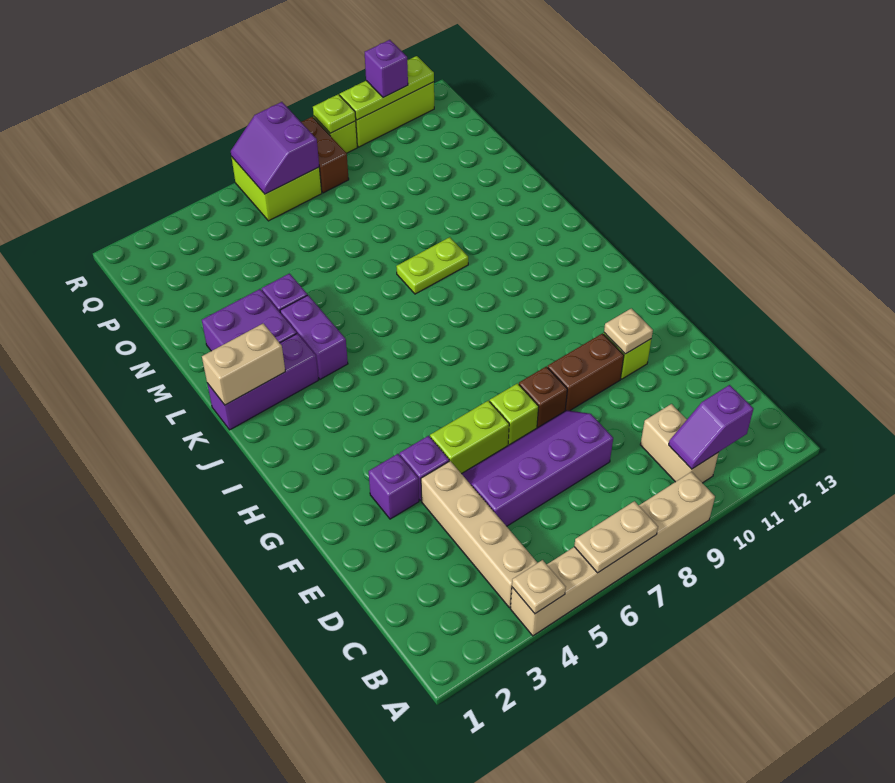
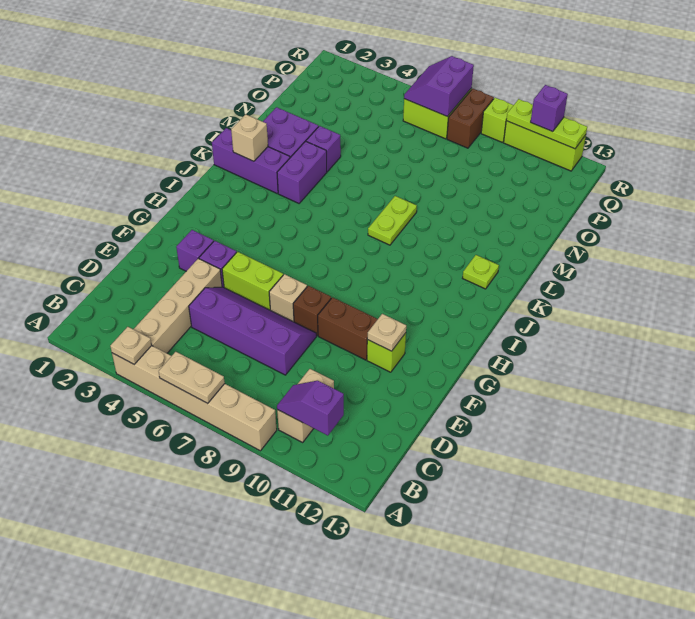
lime brick F7 level 1 -> tan brick F7 level 1
tan brick K1:K2 level 2 -> tan brick K2 level 2
lime plate L8:L9 level 1 -> lime plate K8:L8 level 1
lime plate R9 level 2 -> lime plate K12 level 1

